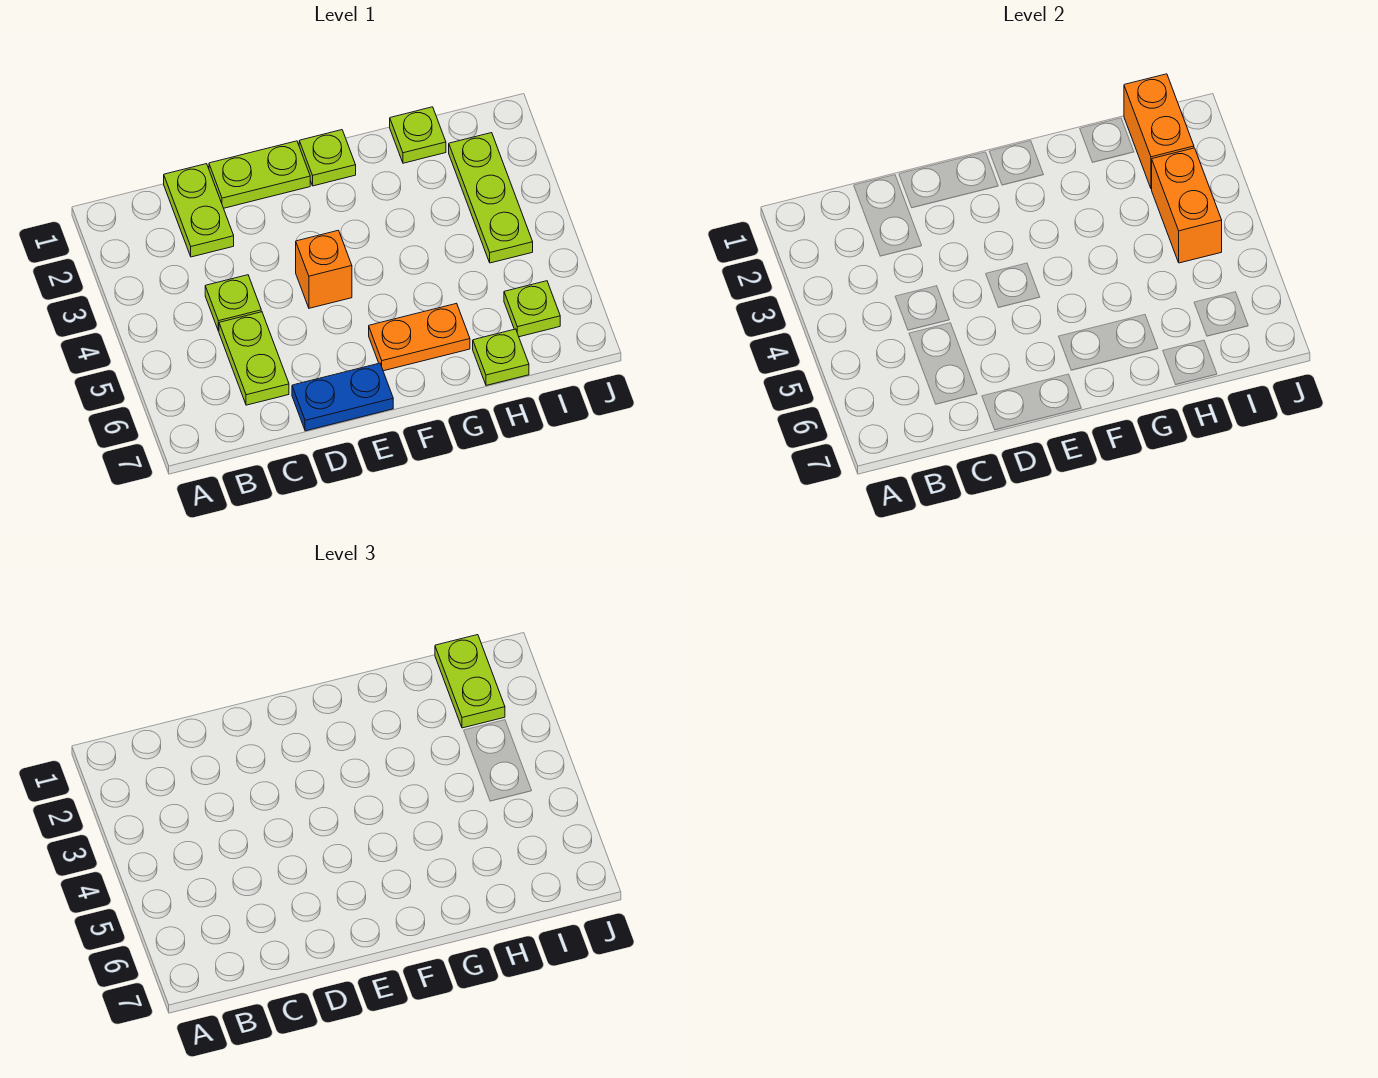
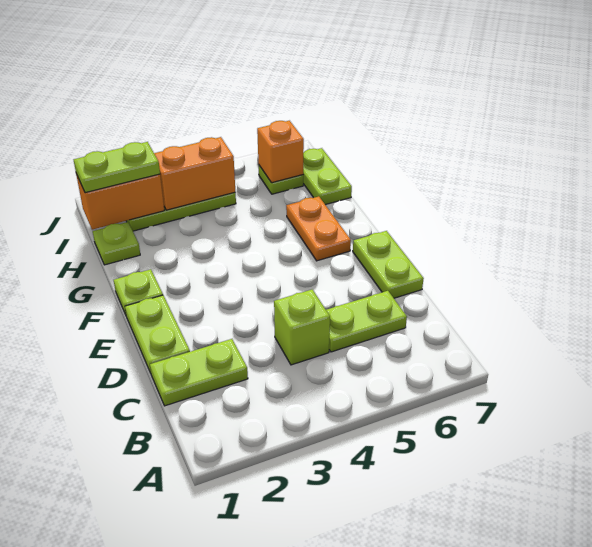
lime plate C4 level 1 -> lime brick C4 level 1
blue plate D7:E7 level 1 -> lime plate D7:E7 level 1
orange brick E4 level 1 -> orange brick I6 level 2
lime plate H7 level 1 -> lime plate H7:I7 level 1

